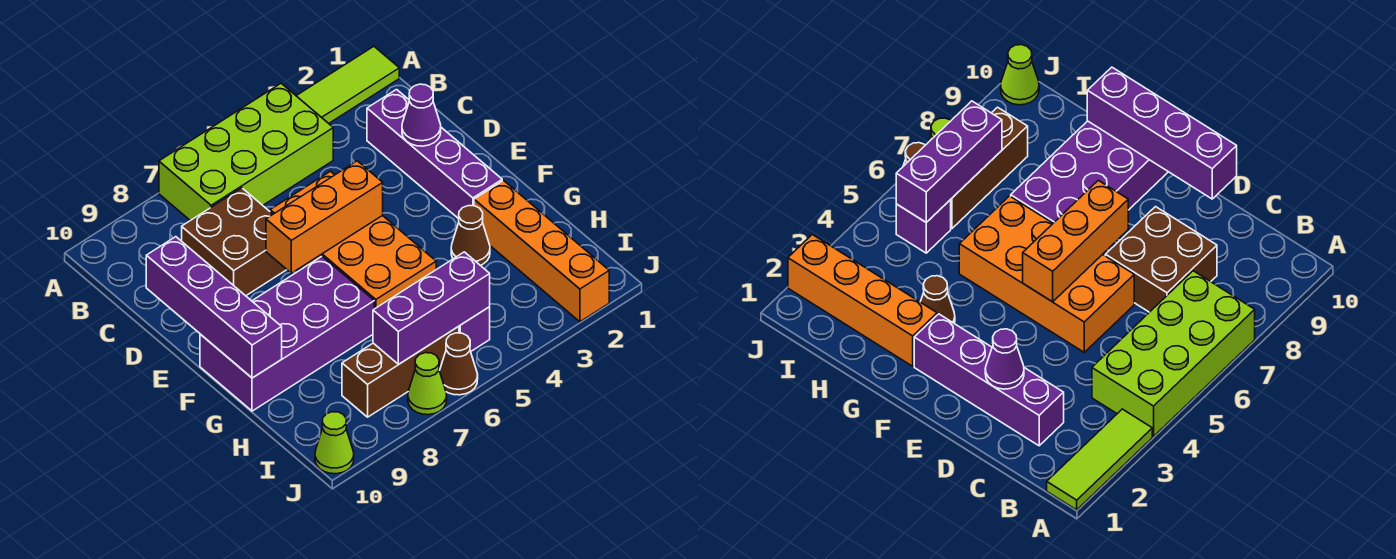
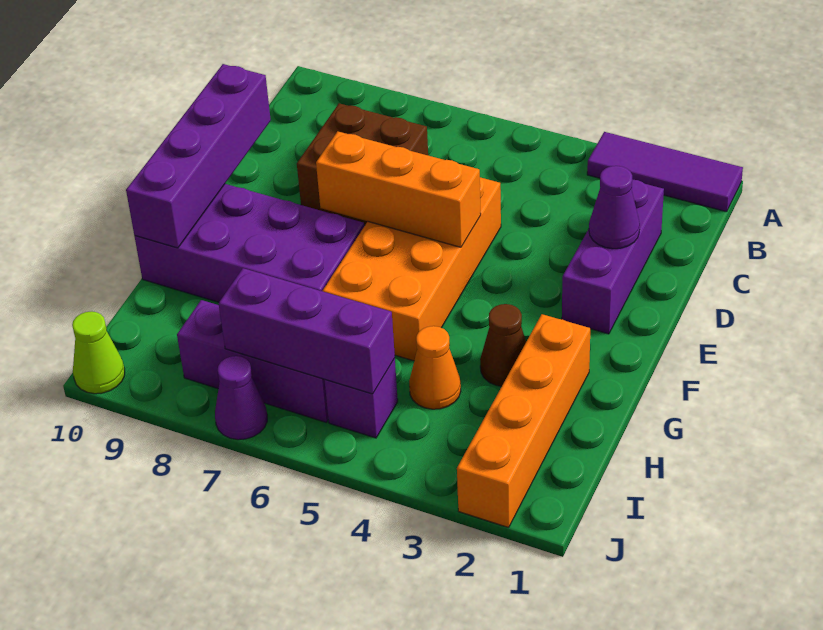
lime tile A1:A3 level 1 -> purple tile A1:A3 level 1
lime brick A4:B7 level 1 -> none
purple brick C2:F2 level 1 -> purple brick C2:E2 level 1
none -> orange cone H4 level 1
brown brick I6:I8 level 1 -> purple brick I6:I8 level 1
brown cone J6 level 1 -> none
lime cone J7 level 1 -> purple cone J7 level 1

